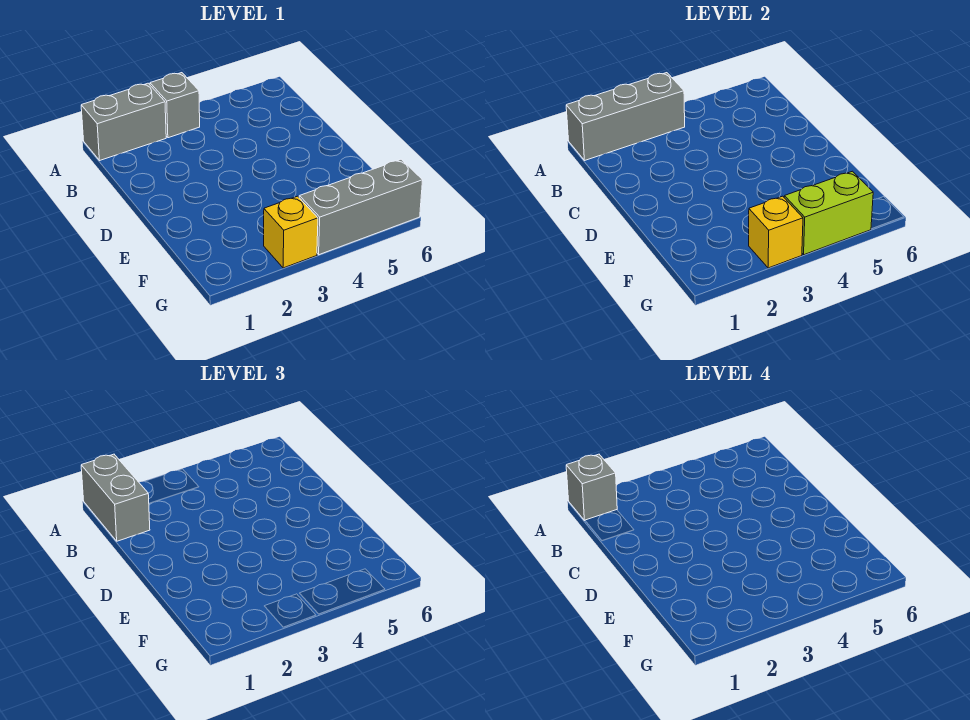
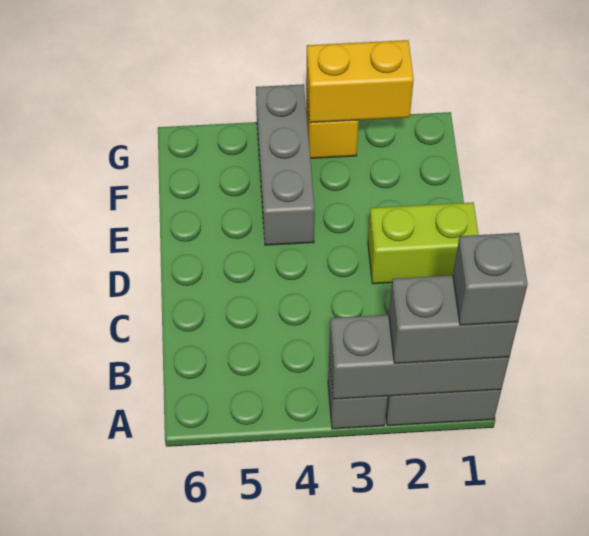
grey brick A1:B1 level 3 -> grey brick A1:A2 level 3
yellow brick G3 level 2 -> yellow brick G2:G3 level 2
grey brick G4:G6 level 1 -> grey brick E4:G4 level 1
lime brick G4:G5 level 2 -> lime brick D1:D2 level 1

